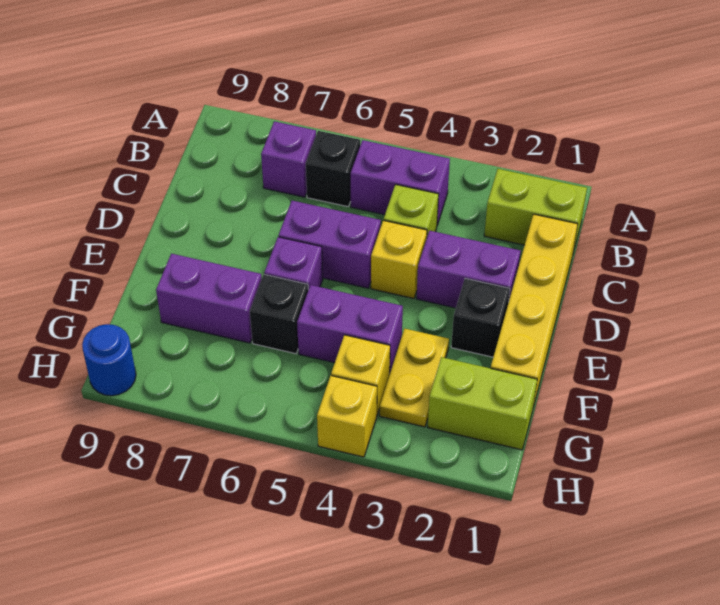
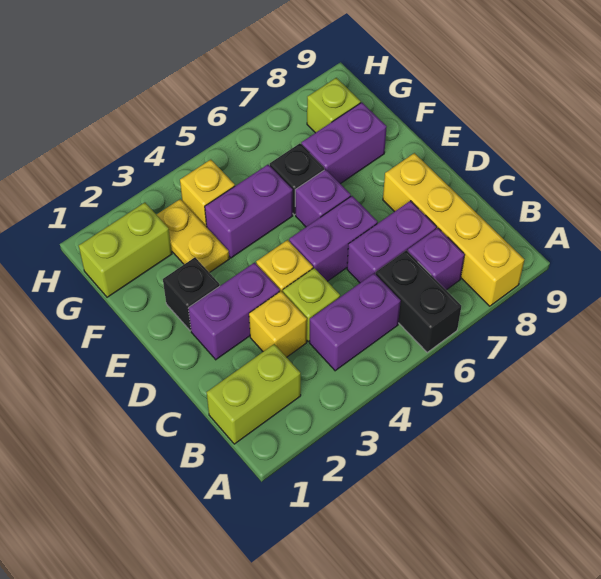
black brick B6 level 1 -> black brick A6:B6 level 1
yellow brick C1:F1 level 1 -> yellow brick A8:D8 level 1
none -> purple brick C6:C7 level 1
none -> lime brick G8 level 1
yellow brick H4 level 1 -> yellow brick C3 level 1
blue round brick H9 level 1 -> none

